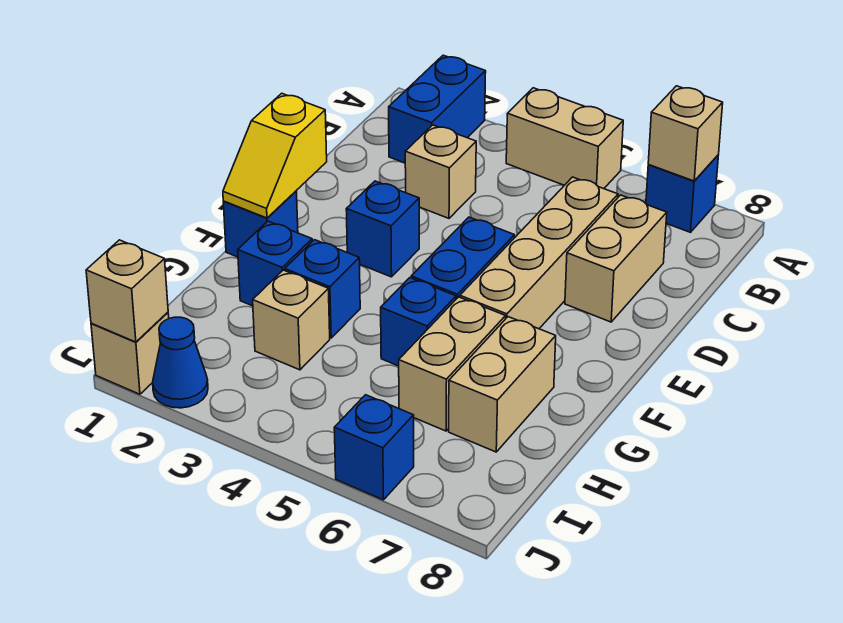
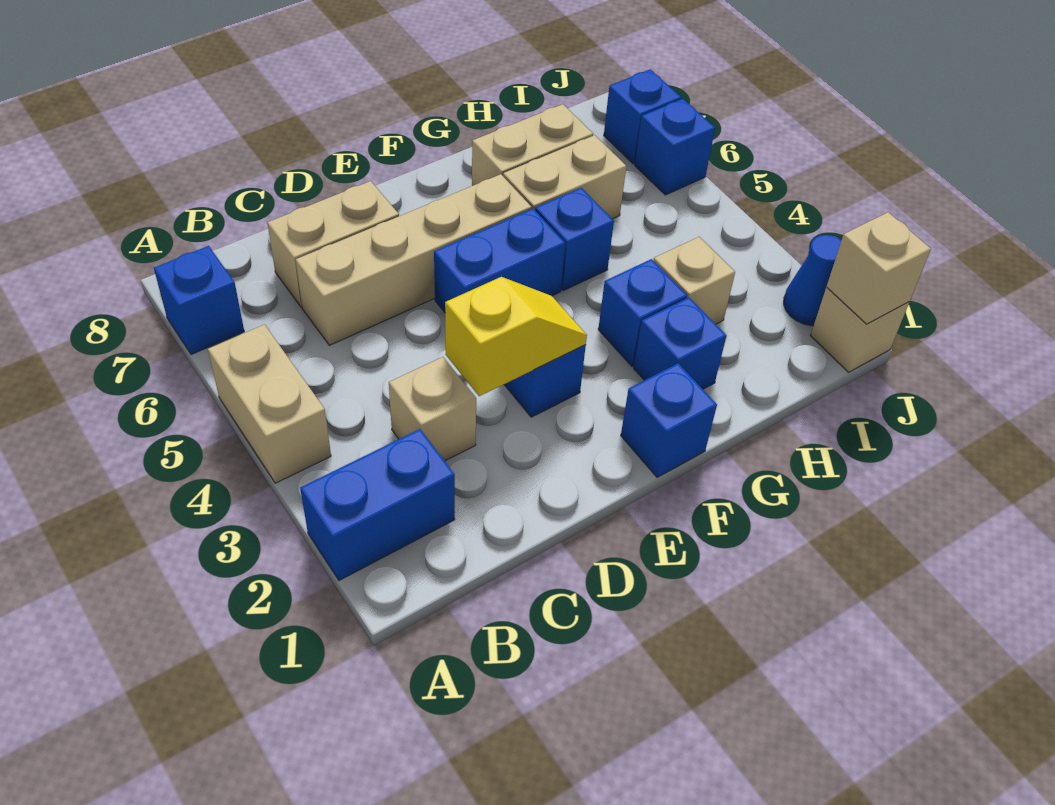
tan brick A7 level 2 -> none
yellow slope E1:F1 level 2 top E -> yellow slope D3:E3 level 2 top D
none -> blue brick J7 level 1

